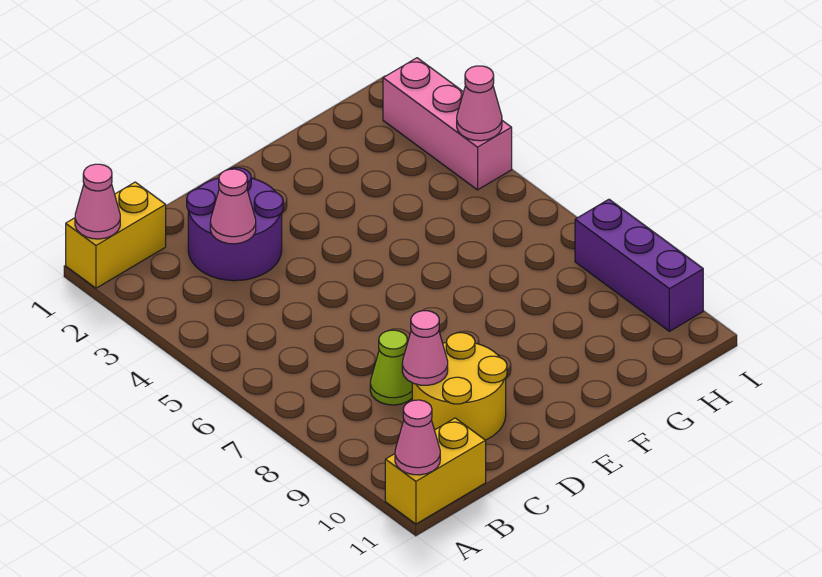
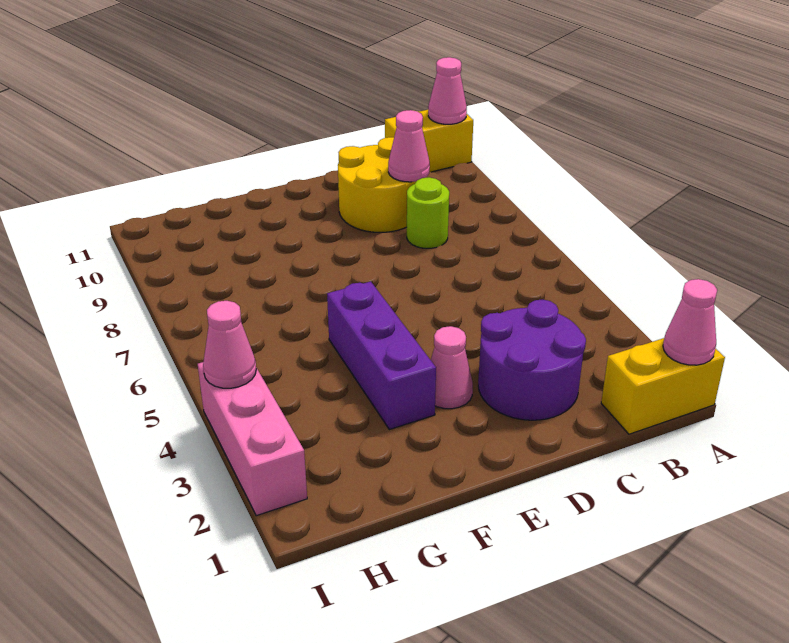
pink cone C3 level 2 -> pink cone E3 level 1
lime cone C8 level 1 -> lime round brick C8 level 1
purple brick I8:I10 level 1 -> purple brick F3:F5 level 1

